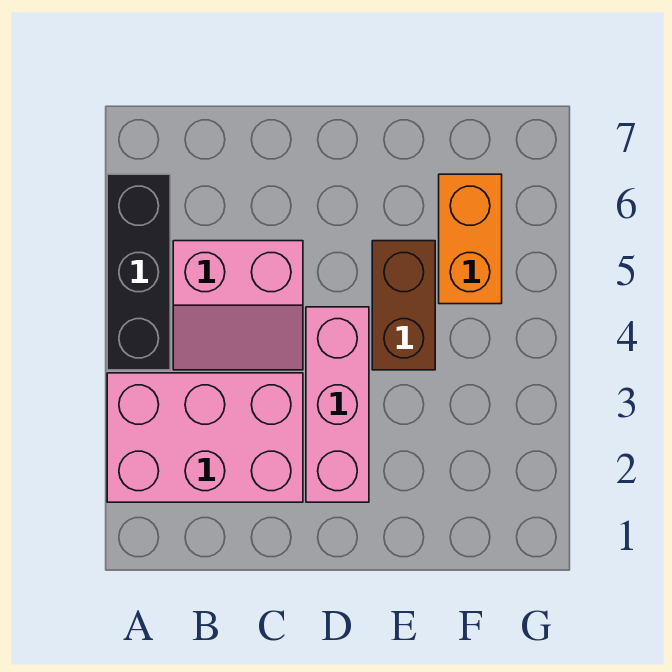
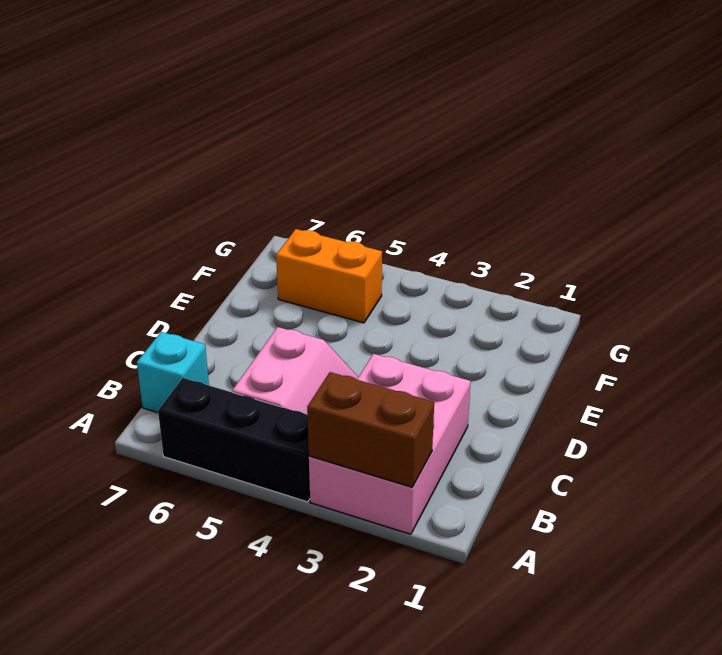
none -> cyan brick B7 level 1
pink brick D2:D4 level 1 -> none
brown brick E4:E5 level 1 -> brown brick A2:A3 level 2

